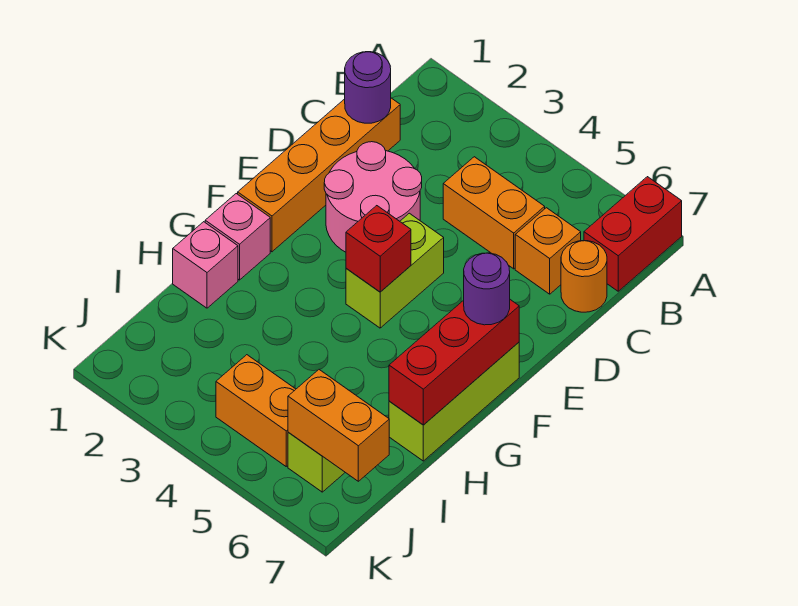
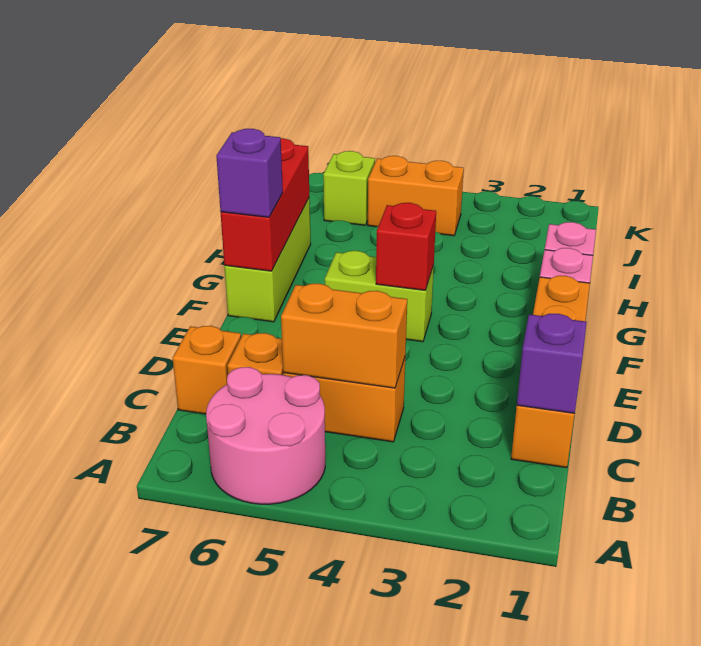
red brick A7:B7 level 1 -> none
purple round brick C1 level 2 -> purple brick C1 level 2
orange round brick C7 level 1 -> orange brick C7 level 1
pink round brick D2:E3 level 1 -> pink round brick A5:B6 level 1
lime brick E4:F4 level 1 -> lime brick F4:F5 level 1
purple round brick F7 level 3 -> purple brick F7 level 3
orange brick J6:J7 level 2 -> orange brick C4:C5 level 2

